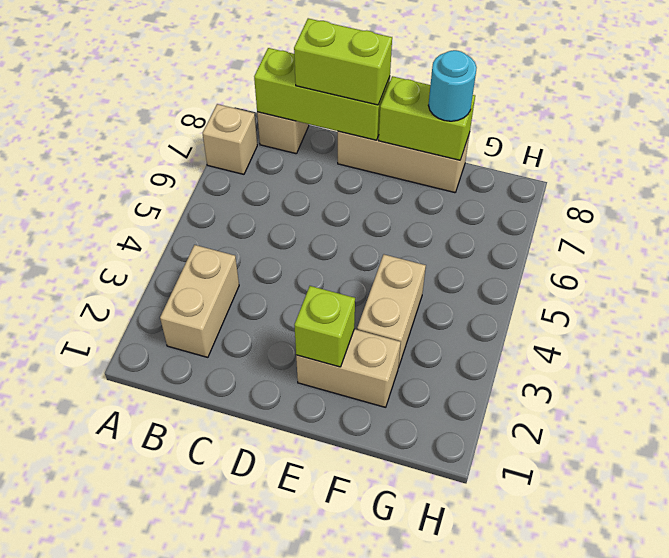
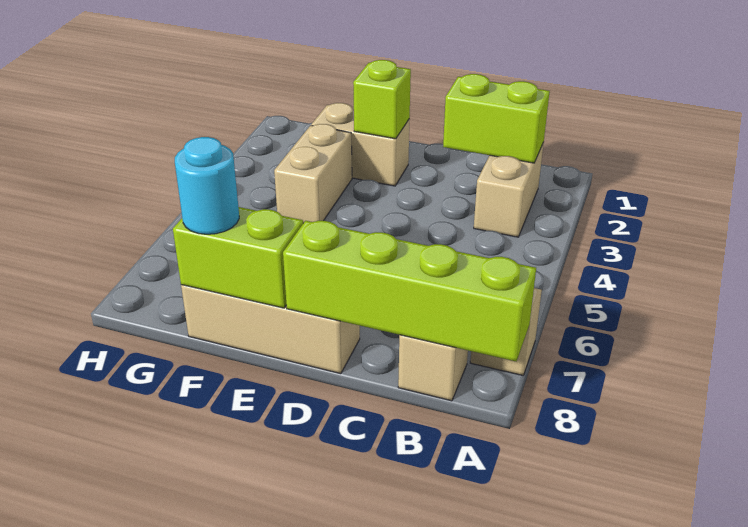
lime brick B8:D8 level 2 -> lime brick A8:D8 level 2
lime brick C8:D8 level 3 -> lime brick B2:C2 level 2

